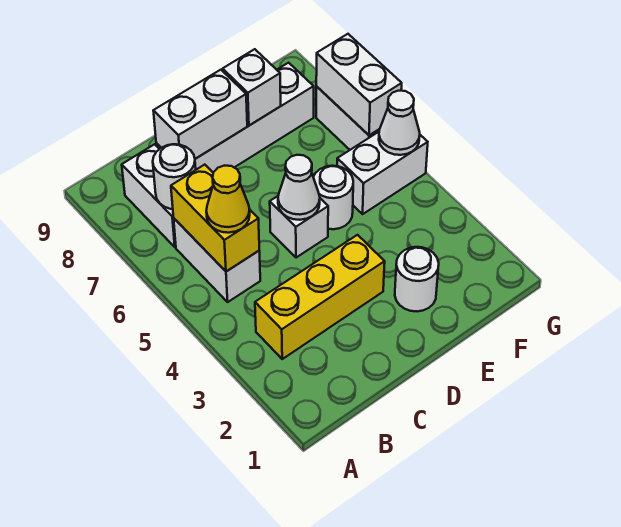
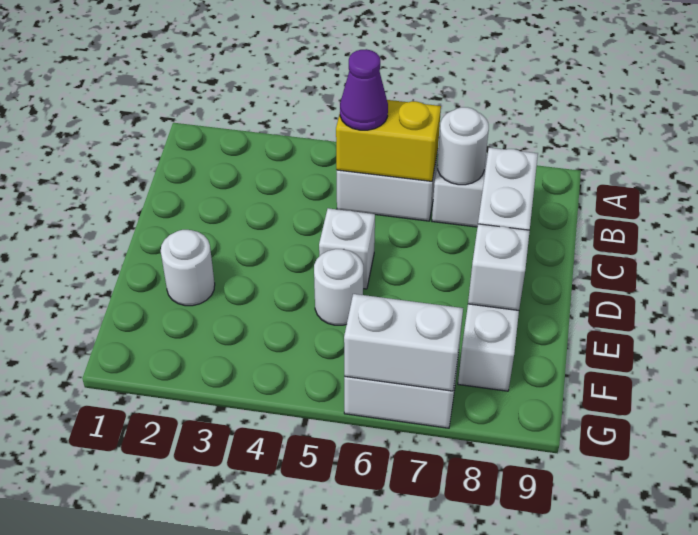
yellow brick B3:D3 level 1 -> none
yellow cone B5 level 3 -> purple cone B5 level 3
white cone D5 level 2 -> none
white brick F5:G5 level 1 -> none
white cone G5 level 2 -> none

